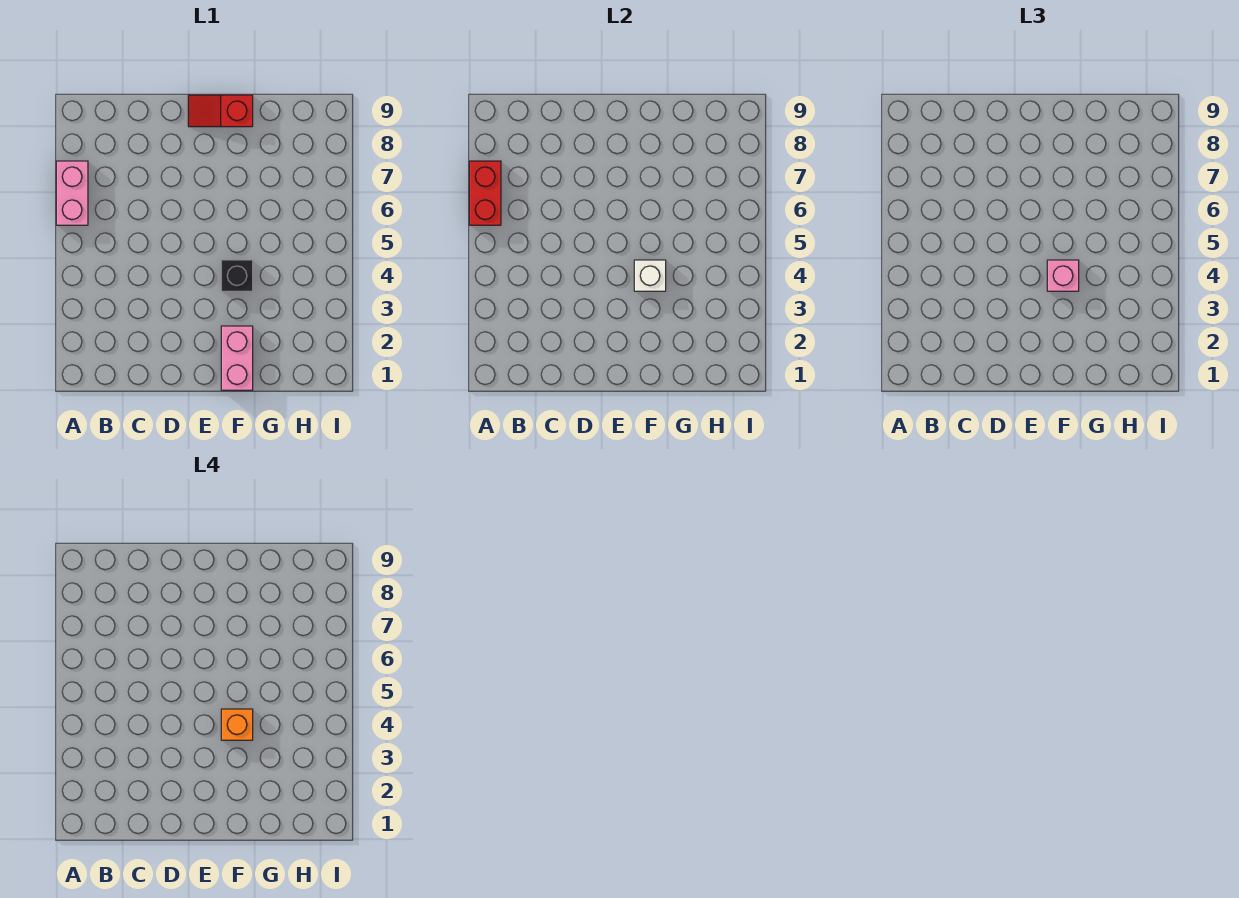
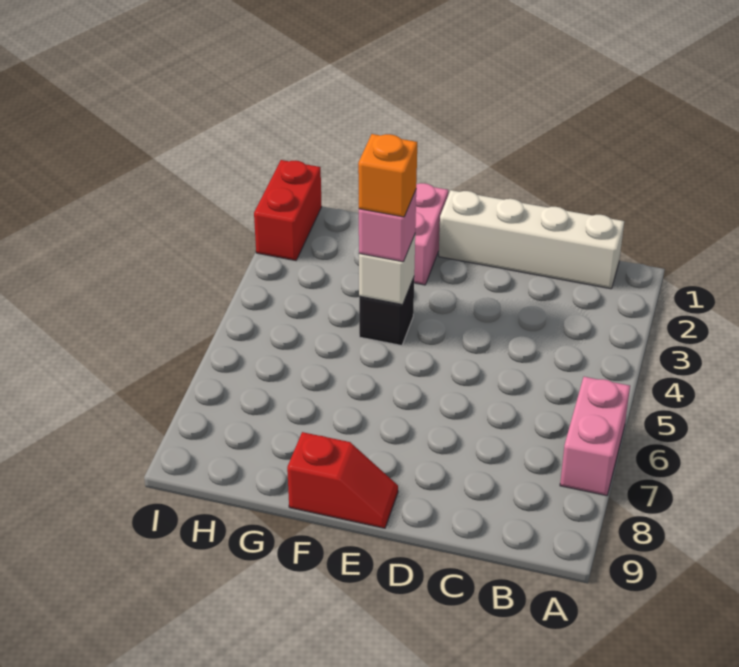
red brick A6:A7 level 2 -> red brick I1:I2 level 1
none -> white brick B1:E1 level 1

